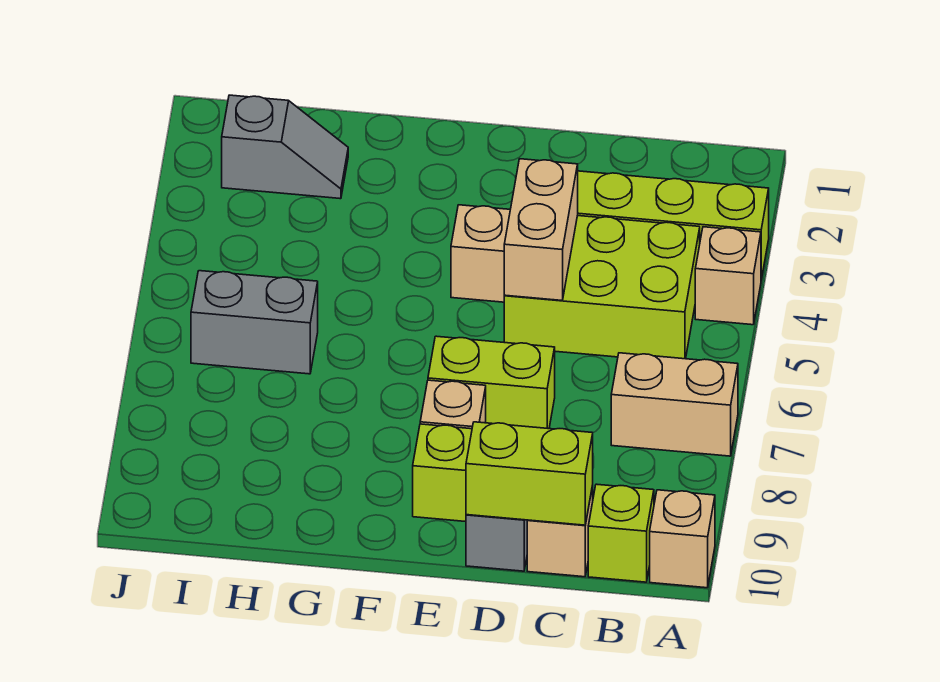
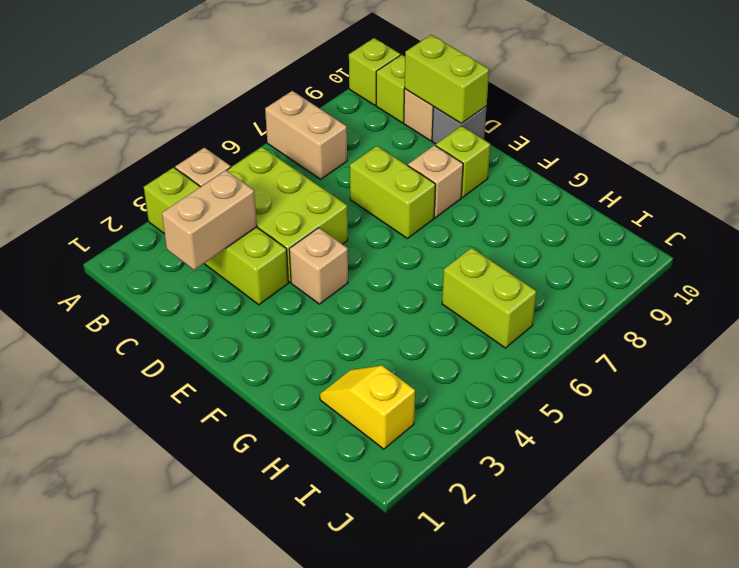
tan brick A10 level 1 -> lime brick A10 level 1
tan brick D4:D5 level 2 -> tan brick C2:C3 level 2
grey slope H2:I2 level 1 top I -> yellow slope H2:I2 level 1 top I
grey brick H6:I6 level 1 -> lime brick H6:I6 level 1

